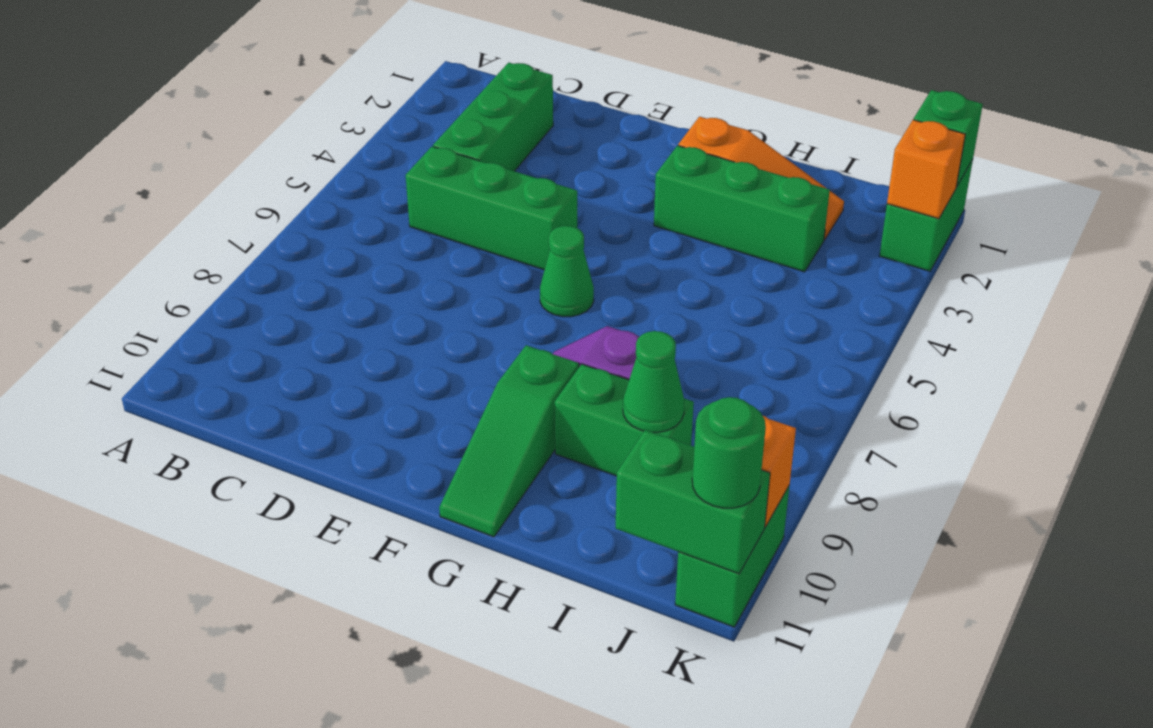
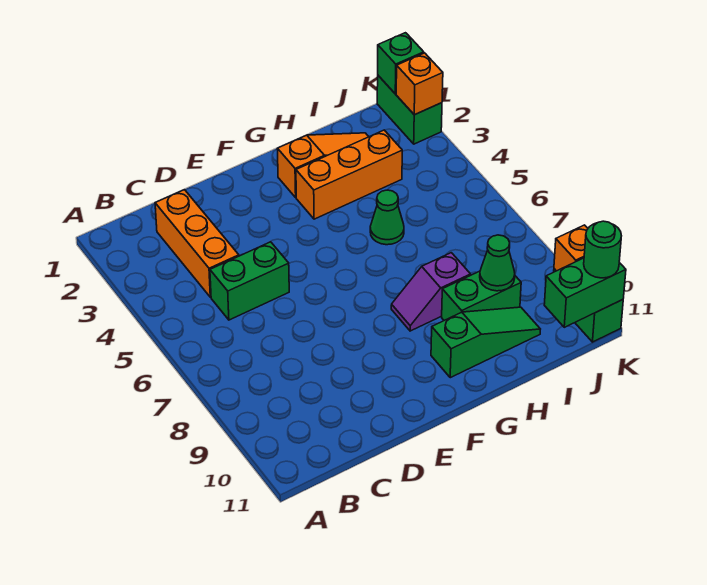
green brick C2:C4 level 1 -> orange brick C2:C4 level 1
green brick C5:E5 level 1 -> green brick C5:D5 level 1
green cone F6 level 1 -> green cone H5 level 1
green brick G3:I3 level 1 -> orange brick G3:I3 level 1
green slope G9:G11 level 1 top 9 -> green slope G10:I10 level 1 top G

